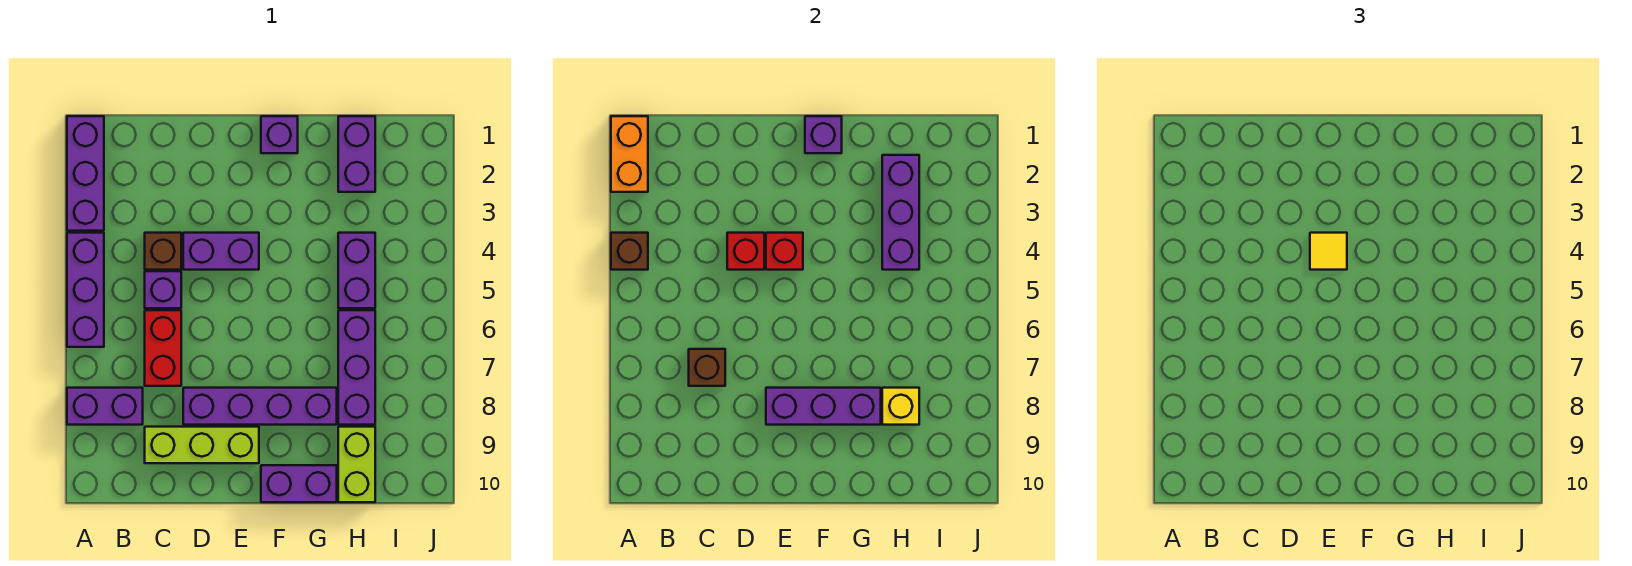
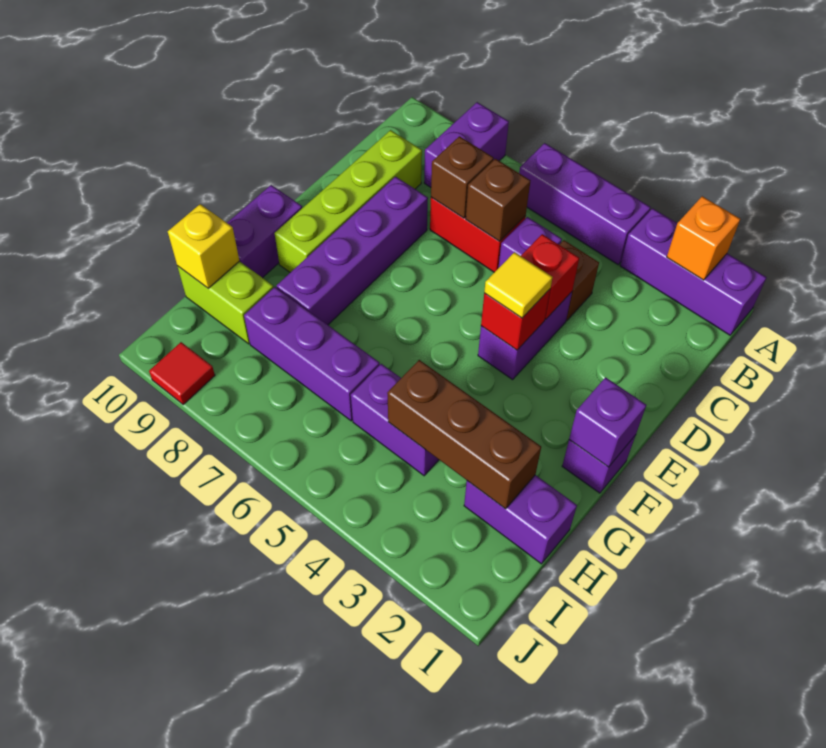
orange brick A1:A2 level 2 -> orange brick A2 level 2
brown brick A4 level 2 -> brown brick C6 level 2
lime brick C9:E9 level 1 -> lime brick C9:F9 level 1
purple brick E8:G8 level 2 -> none
purple brick H2:H4 level 2 -> brown brick H2:H4 level 2
yellow brick H8 level 2 -> yellow brick H10 level 2
none -> red tile J9 level 1

